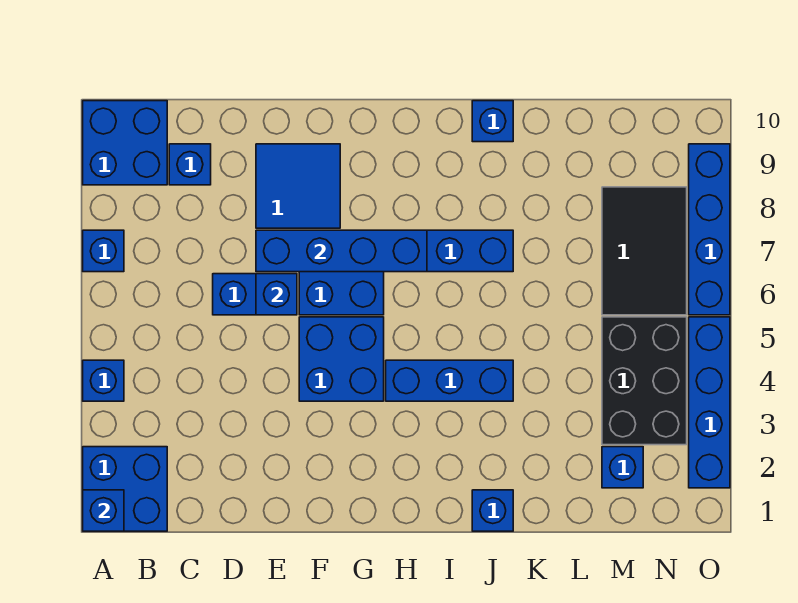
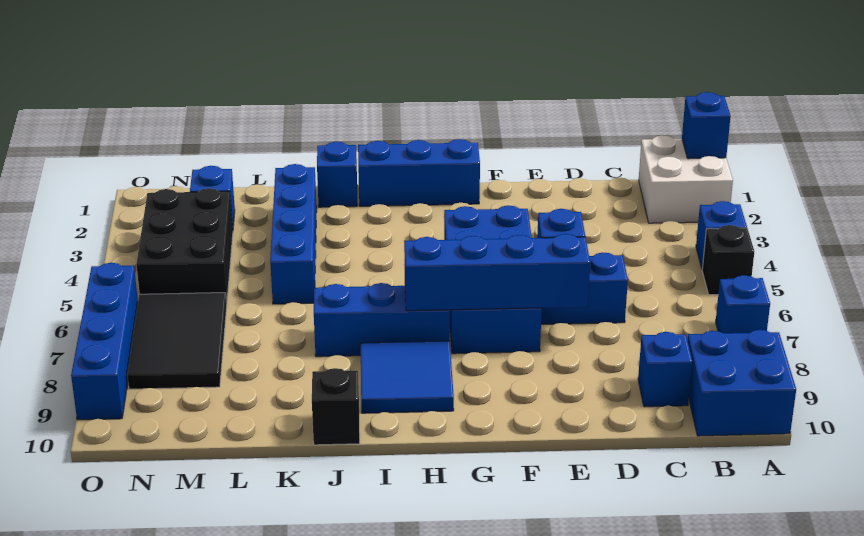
blue brick A1:B2 level 1 -> white brick A1:B2 level 1
none -> black brick A5 level 1
blue tile E8:F9 level 1 -> blue tile H8:I9 level 1
blue brick H4:J4 level 1 -> blue brick G1:I1 level 1
blue brick J10 level 1 -> black brick J10 level 1
blue brick O2:O5 level 1 -> blue brick K2:K5 level 1

